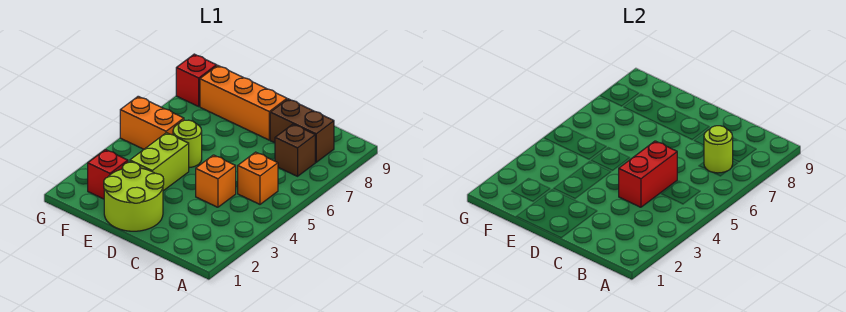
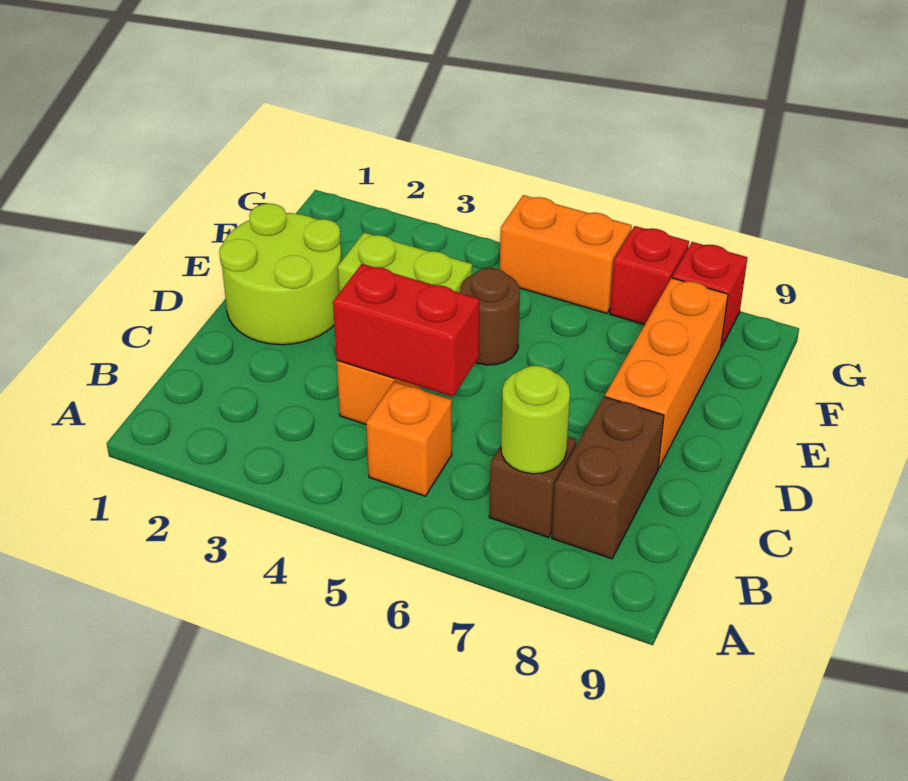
lime round brick E5 level 1 -> brown round brick E5 level 1
red brick F2 level 1 -> red brick G7 level 1
orange brick F5:G5 level 1 -> orange brick G5:G6 level 1

